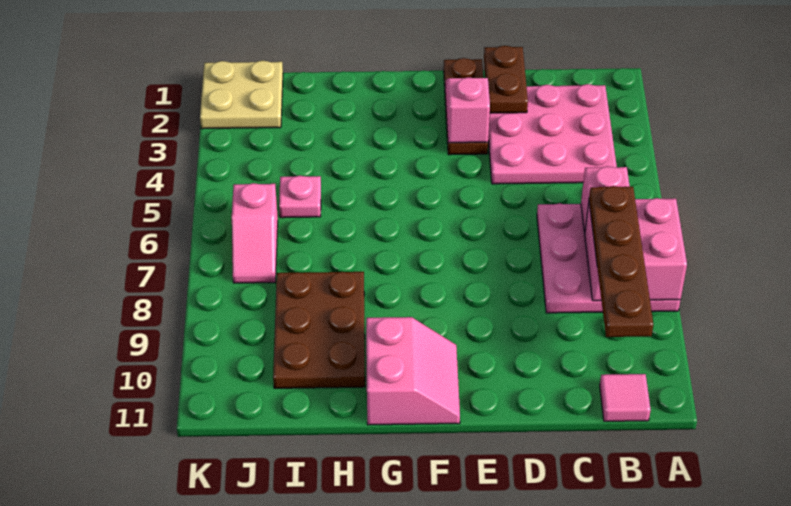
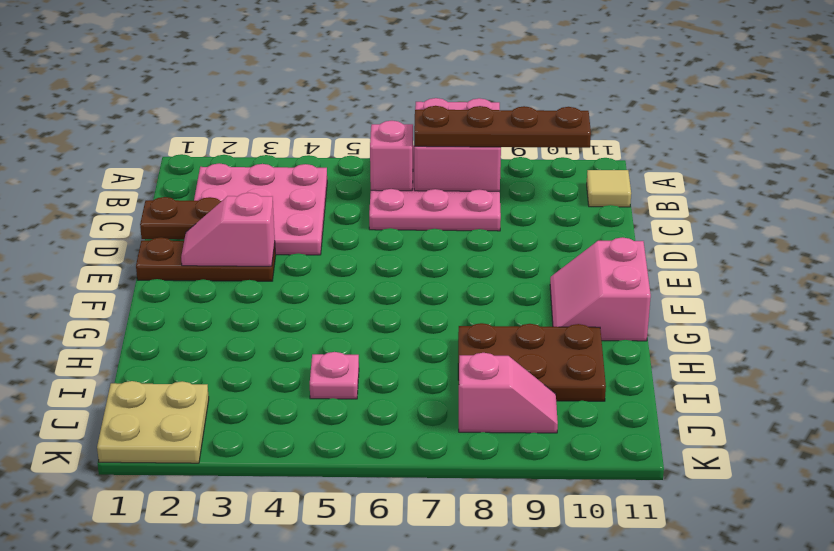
pink tile B11 level 1 -> tan tile B11 level 1
pink slope F10:G11 level 1 top G -> pink slope F10:G11 level 1 top 11
pink slope J6:J7 level 1 top 6 -> pink slope J8:J9 level 1 top 8

